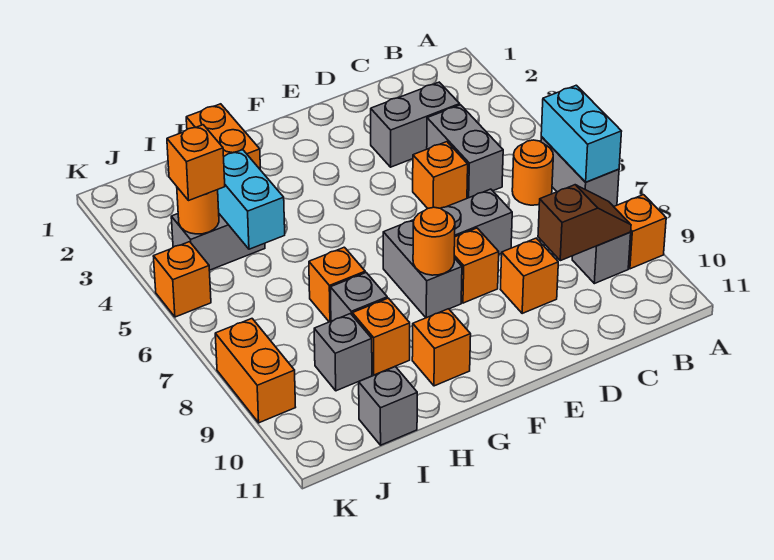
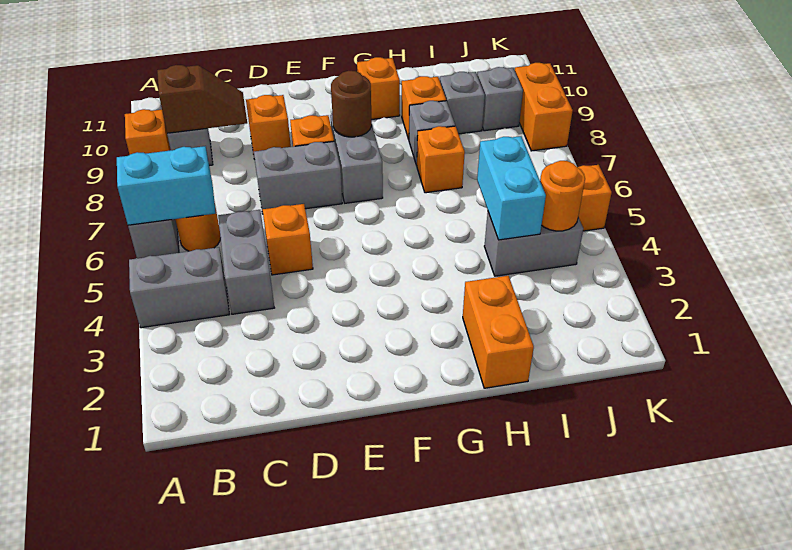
cyan brick A6:A7 level 2 -> cyan brick A6:B6 level 2
brown slope B9:C9 level 2 top C -> brown slope B9:C9 level 2 top B
grey brick C3:D3 level 1 -> grey brick A4:B4 level 1
orange round brick F8 level 2 -> brown round brick F8 level 2
grey brick I11 level 1 -> grey brick J9 level 1
orange brick J4 level 3 -> none

